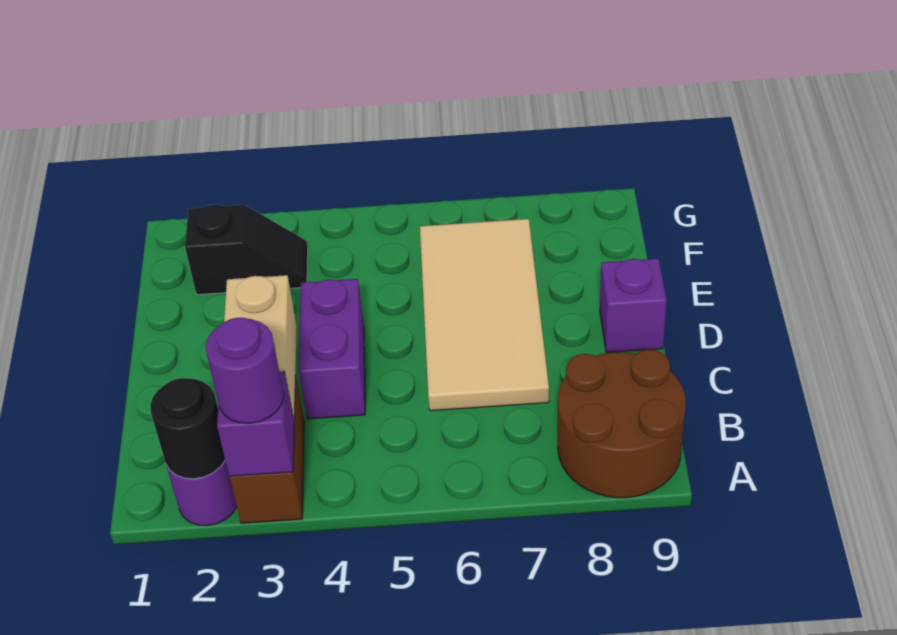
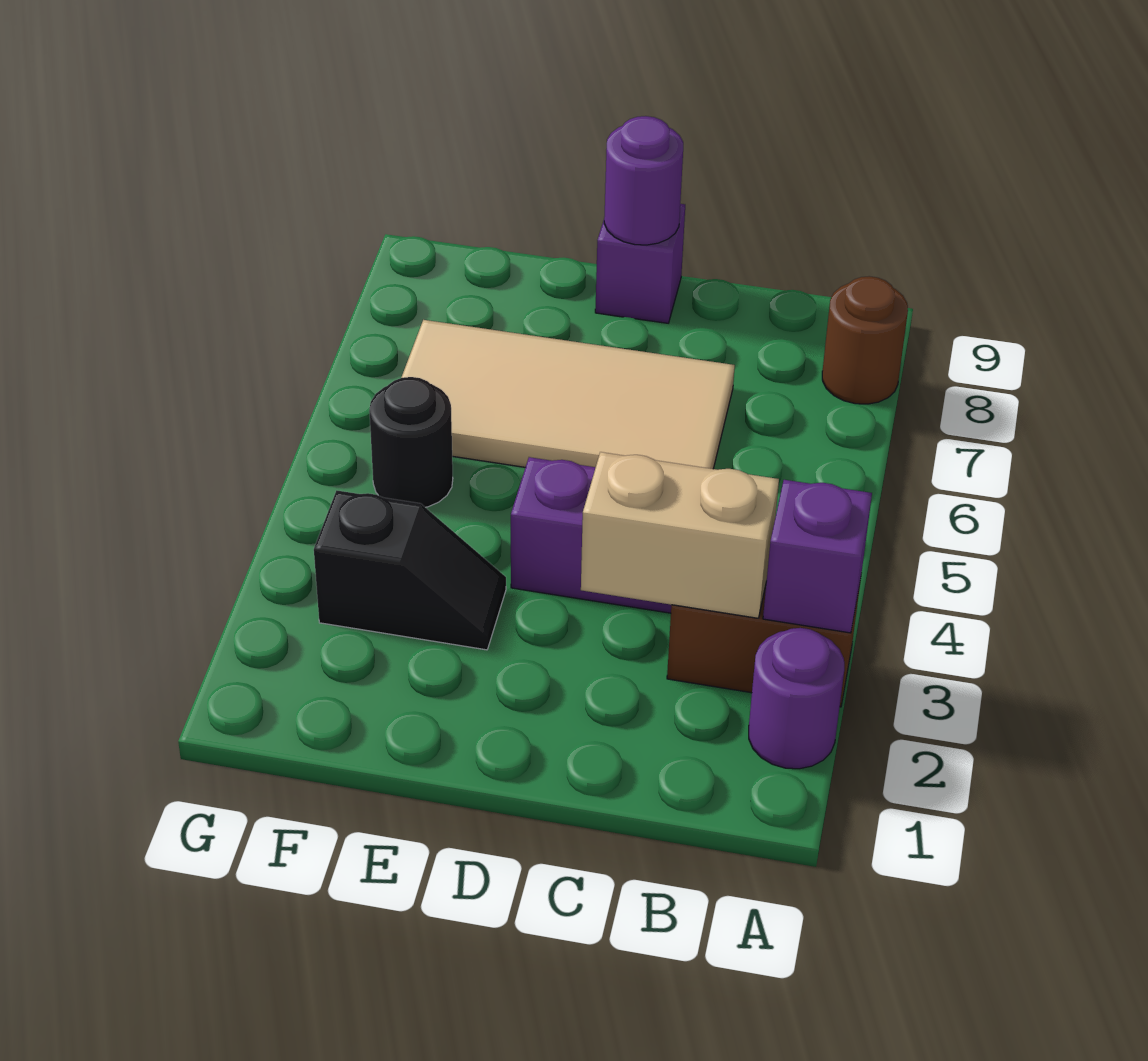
black round brick A2 level 2 -> black round brick F5 level 1
purple round brick A3 level 3 -> purple round brick D9 level 2
brown round brick A8:B9 level 1 -> brown round brick A8 level 1
black slope F2:F3 level 1 top 2 -> black slope E3:F3 level 1 top F

